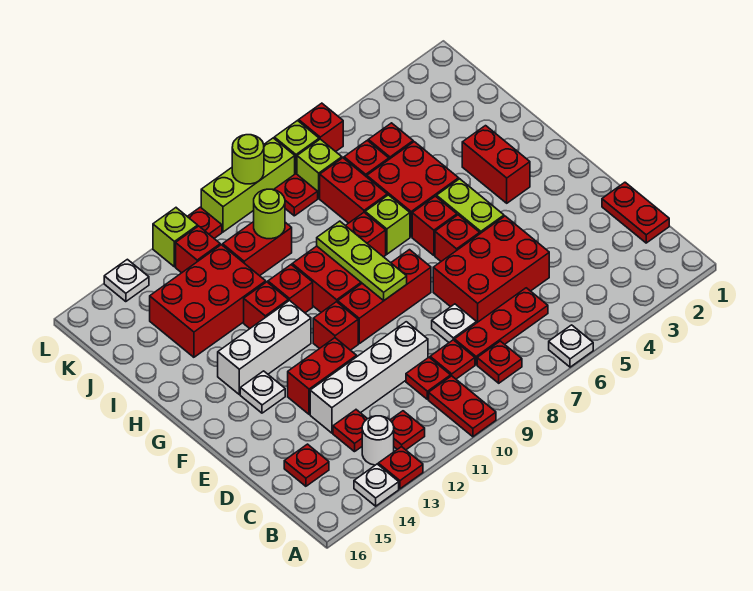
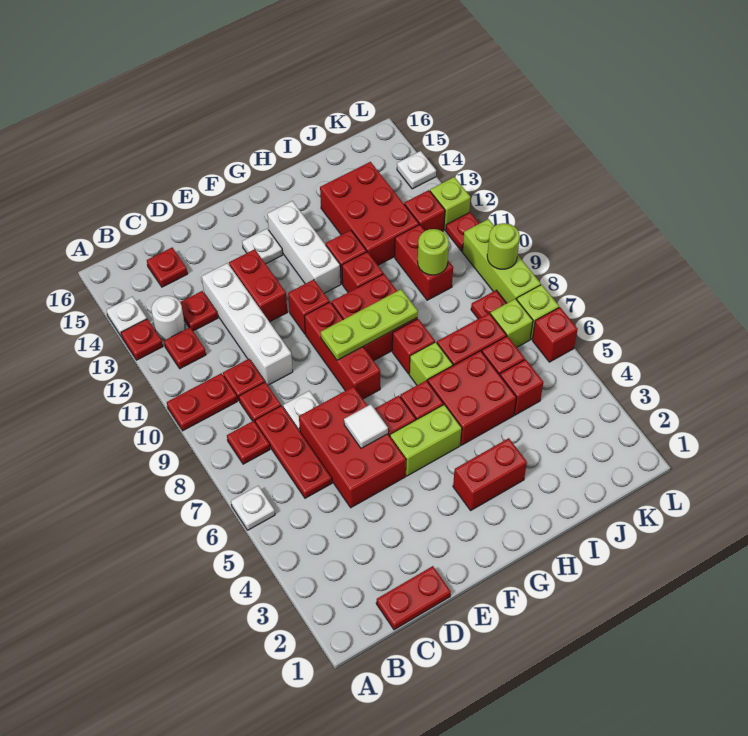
none -> white tile E6 level 2

